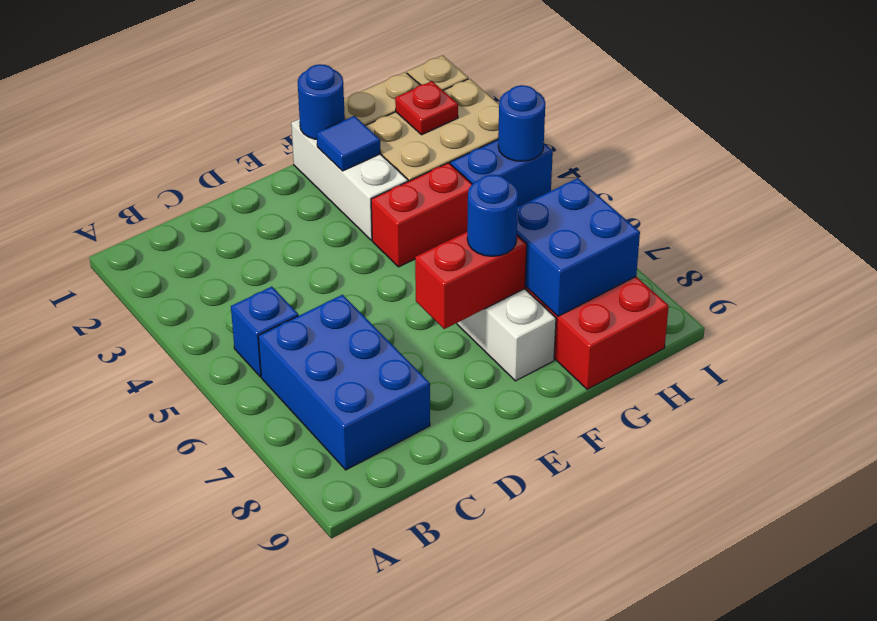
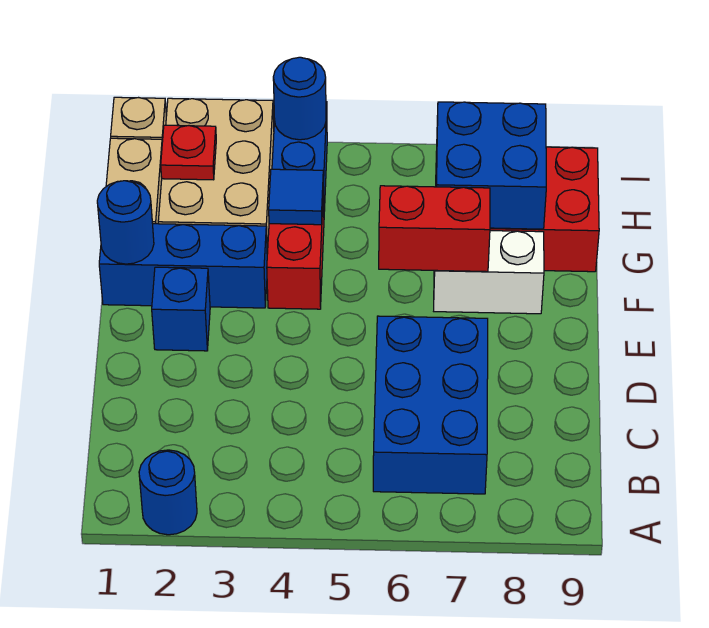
blue brick B5 level 1 -> blue brick E2 level 1
blue brick B6:C8 level 1 -> blue brick B6:D7 level 1
red brick E7:F7 level 2 -> red brick F6:F7 level 2
white brick F1:F3 level 1 -> blue brick F1:F3 level 1
blue tile F2 level 2 -> blue tile G4 level 2
blue round brick F7 level 3 -> blue round brick A2 level 1

